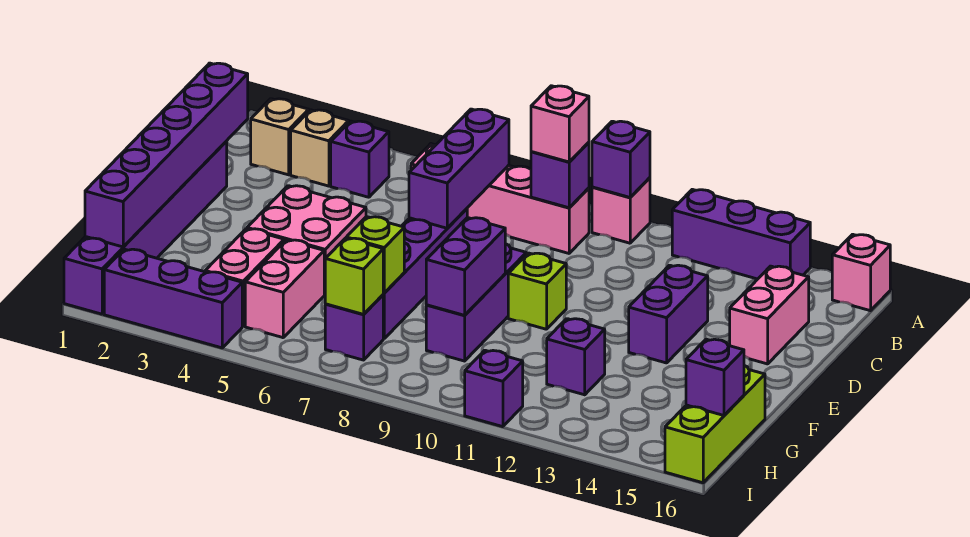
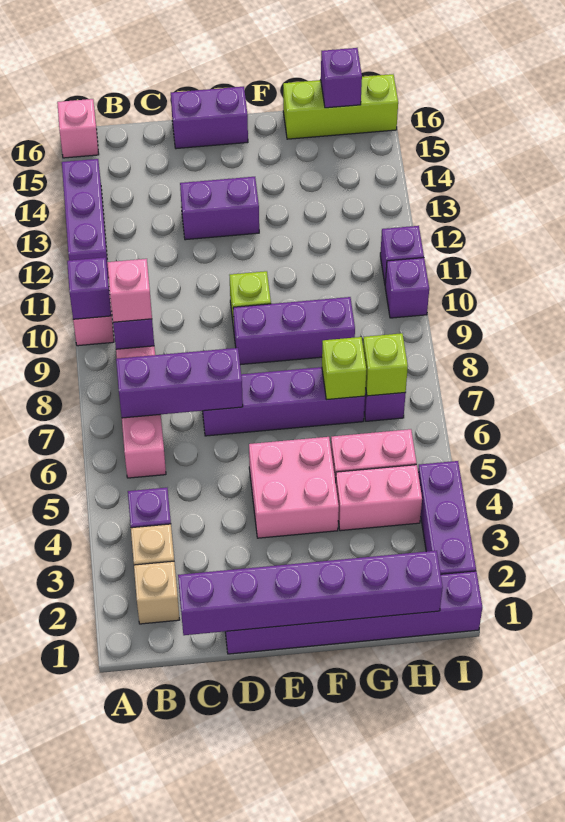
pink brick C15:D15 level 1 -> none
purple brick F9:G9 level 2 -> purple brick D16:E16 level 1
purple brick G12 level 1 -> purple brick I10 level 1

